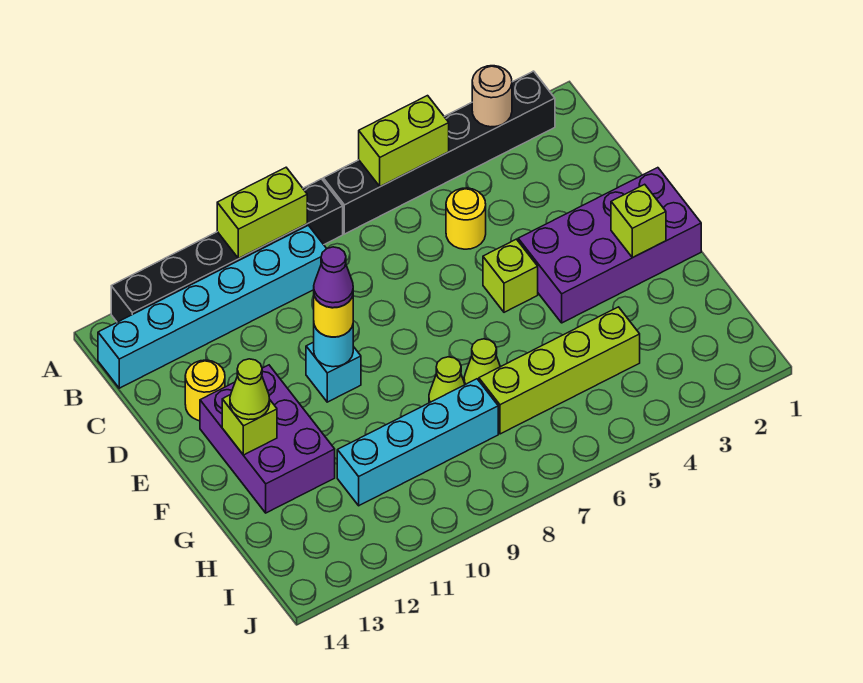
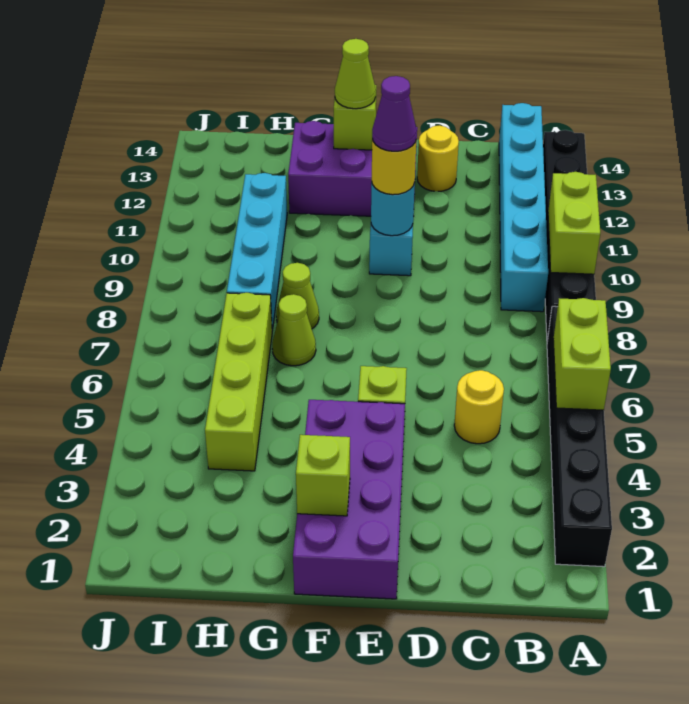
tan round brick A3 level 2 -> none

